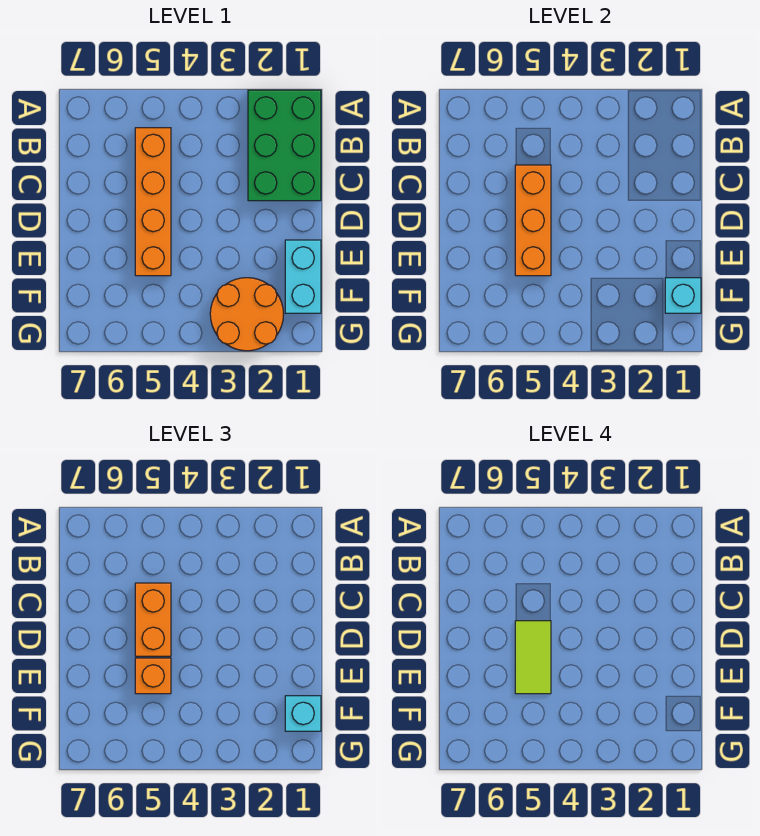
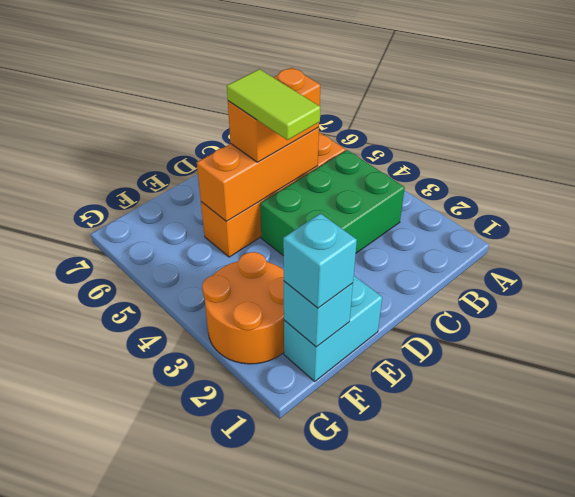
green brick A1:C2 level 1 -> green brick B3:D4 level 1
lime tile D5:E5 level 4 -> lime tile D4:D5 level 4
orange brick E5 level 3 -> none

